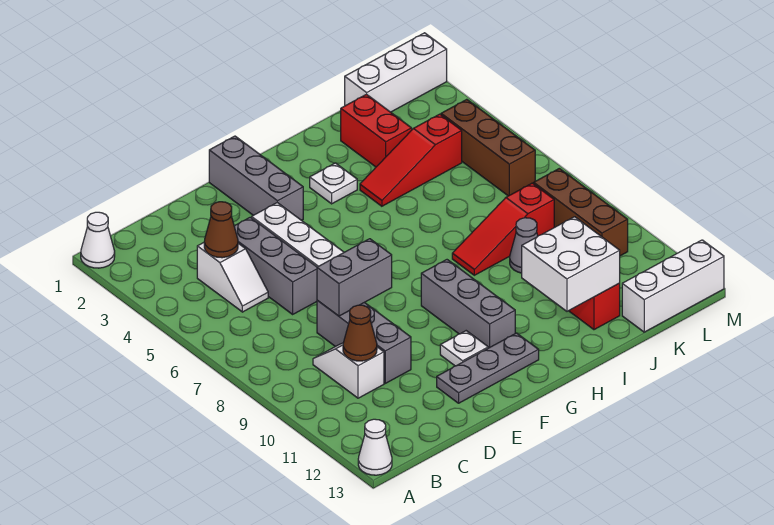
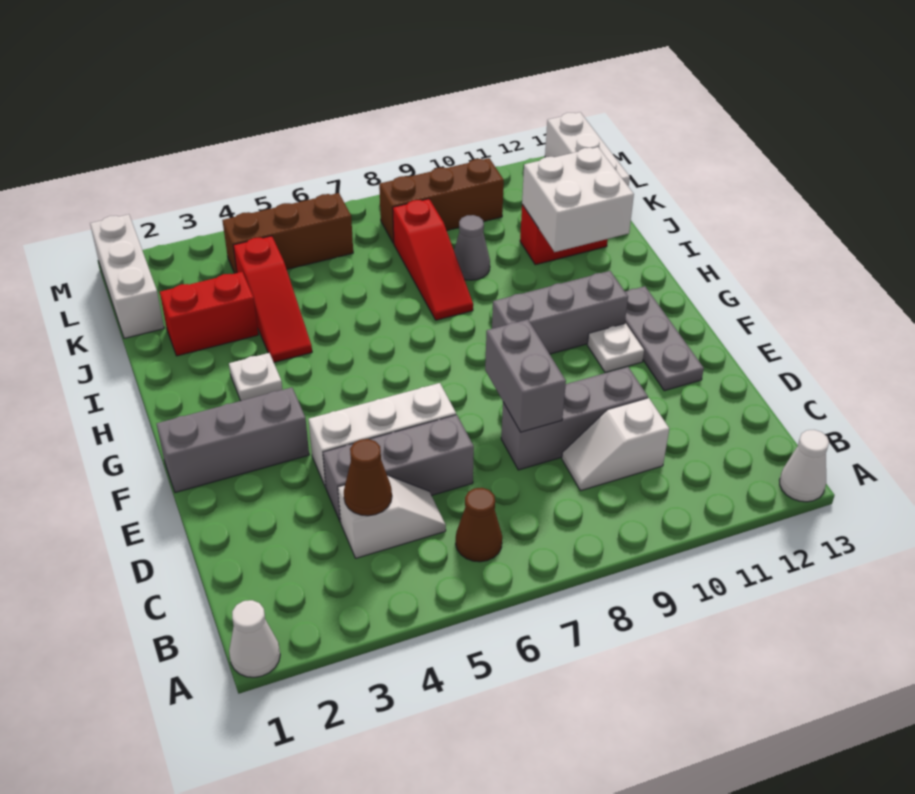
brown cone C10 level 2 -> brown cone B6 level 1

